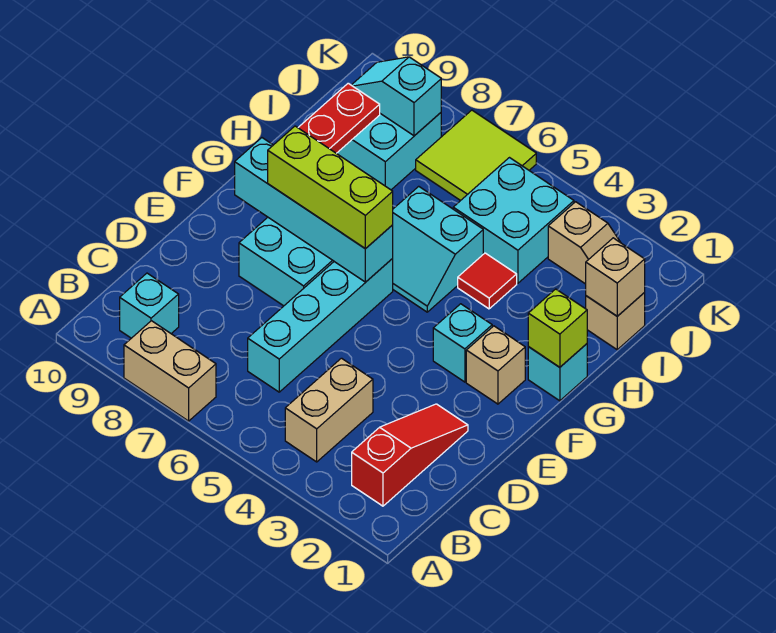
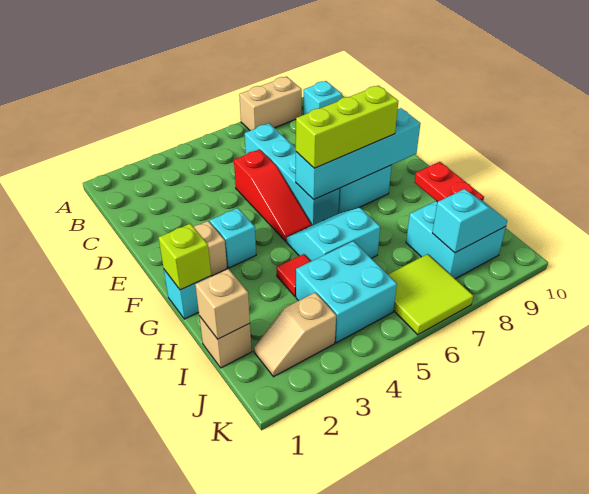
red slope B2:D2 level 1 top B -> red slope D5:F5 level 1 top D
tan brick B4:C4 level 1 -> none

